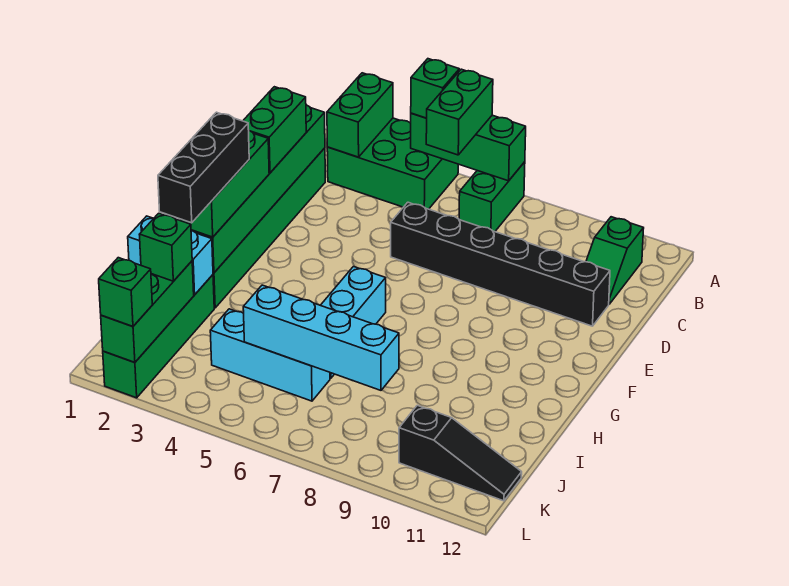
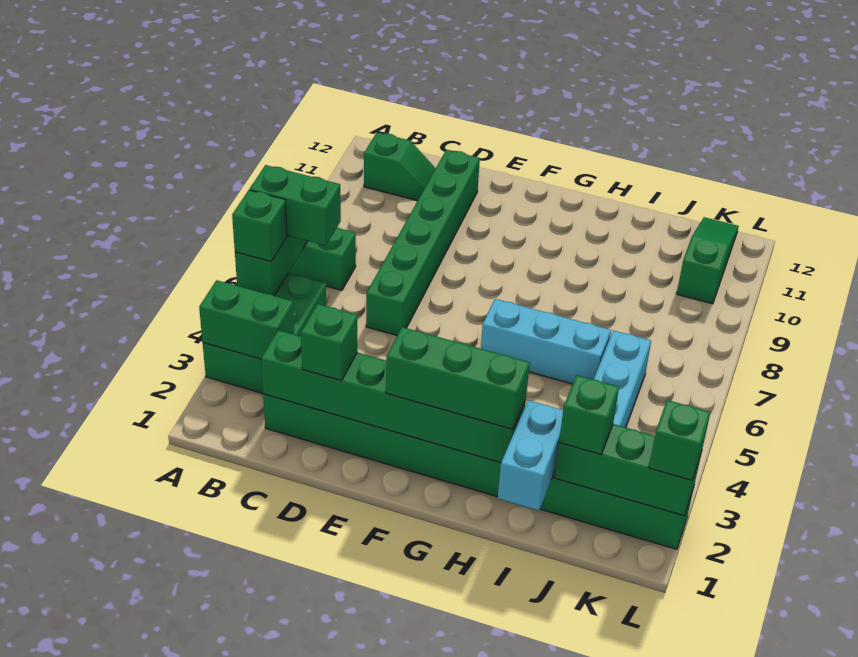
green brick D2:E2 level 3 -> green brick D2 level 3
black brick D6:D11 level 1 -> green brick D6:D11 level 1
black brick G2:I2 level 4 -> none
cyan brick J5:J8 level 2 -> none
black slope K10:K12 level 1 top 10 -> green slope K10:K12 level 1 top 10

